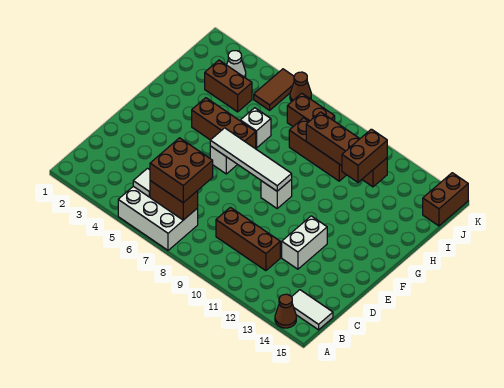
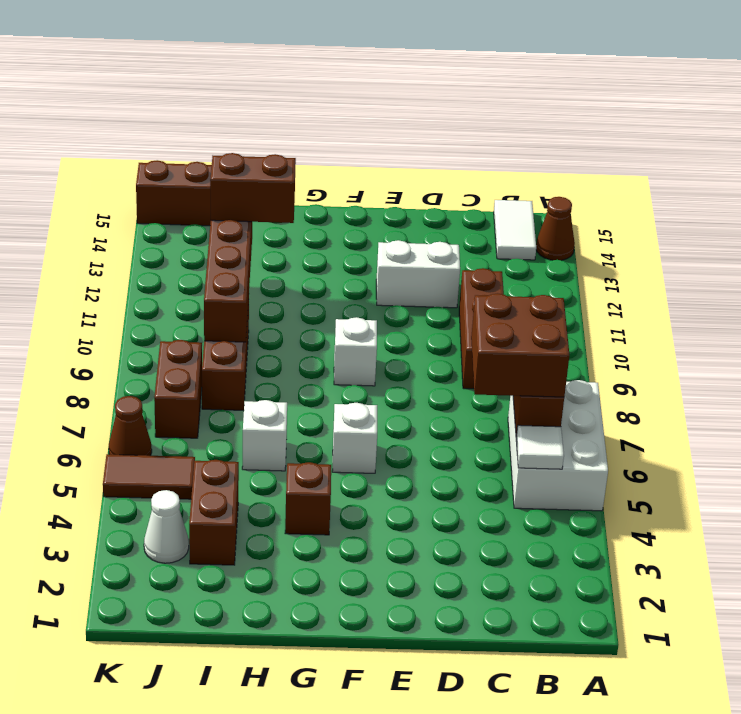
white tile F6:F9 level 2 -> none
brown brick G4:G6 level 1 -> brown brick G4 level 1

